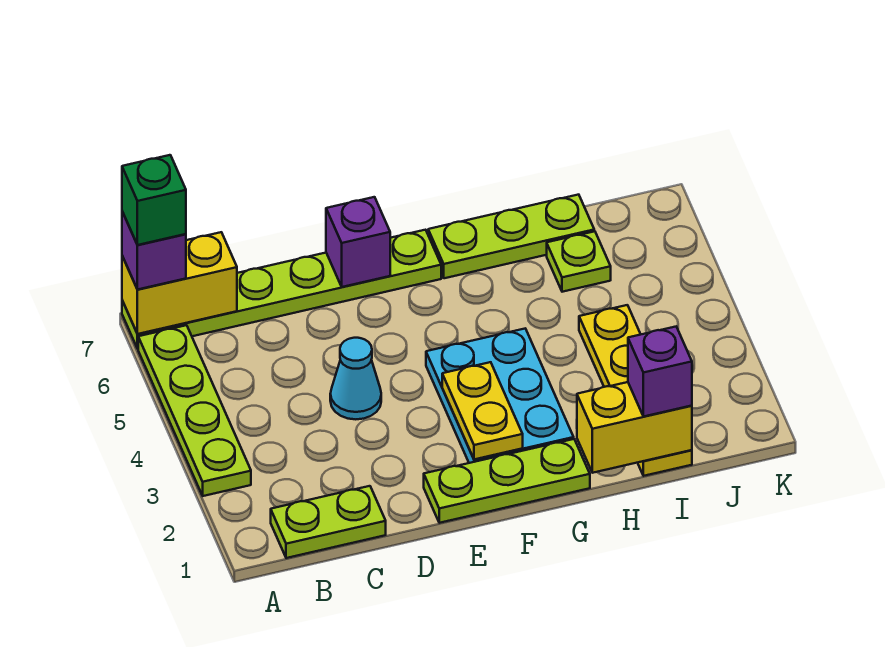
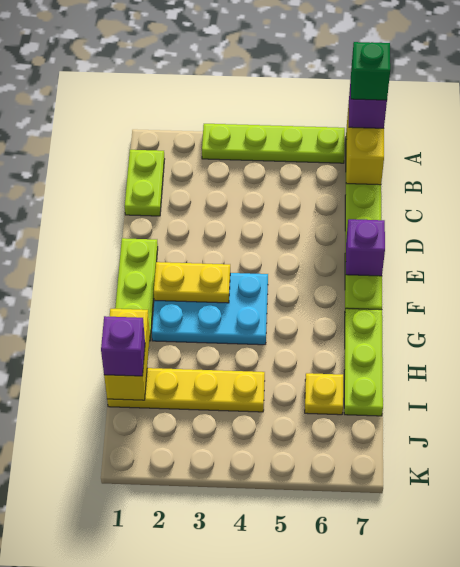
cyan cone D4 level 1 -> none
lime plate I6 level 1 -> yellow plate I6 level 1

